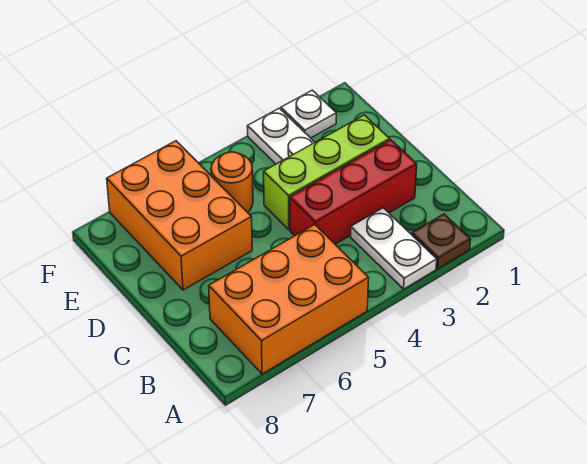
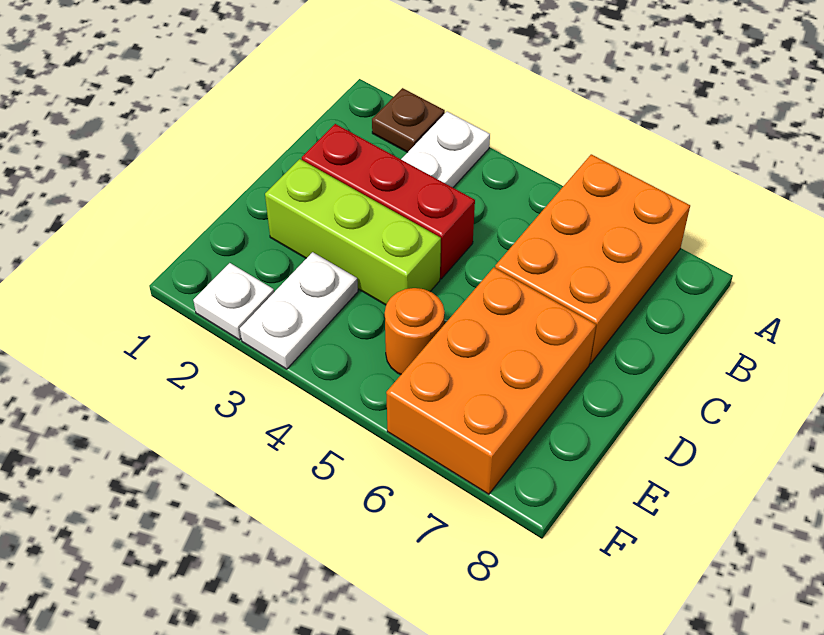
orange brick A5:B7 level 1 -> orange brick A6:C7 level 1

